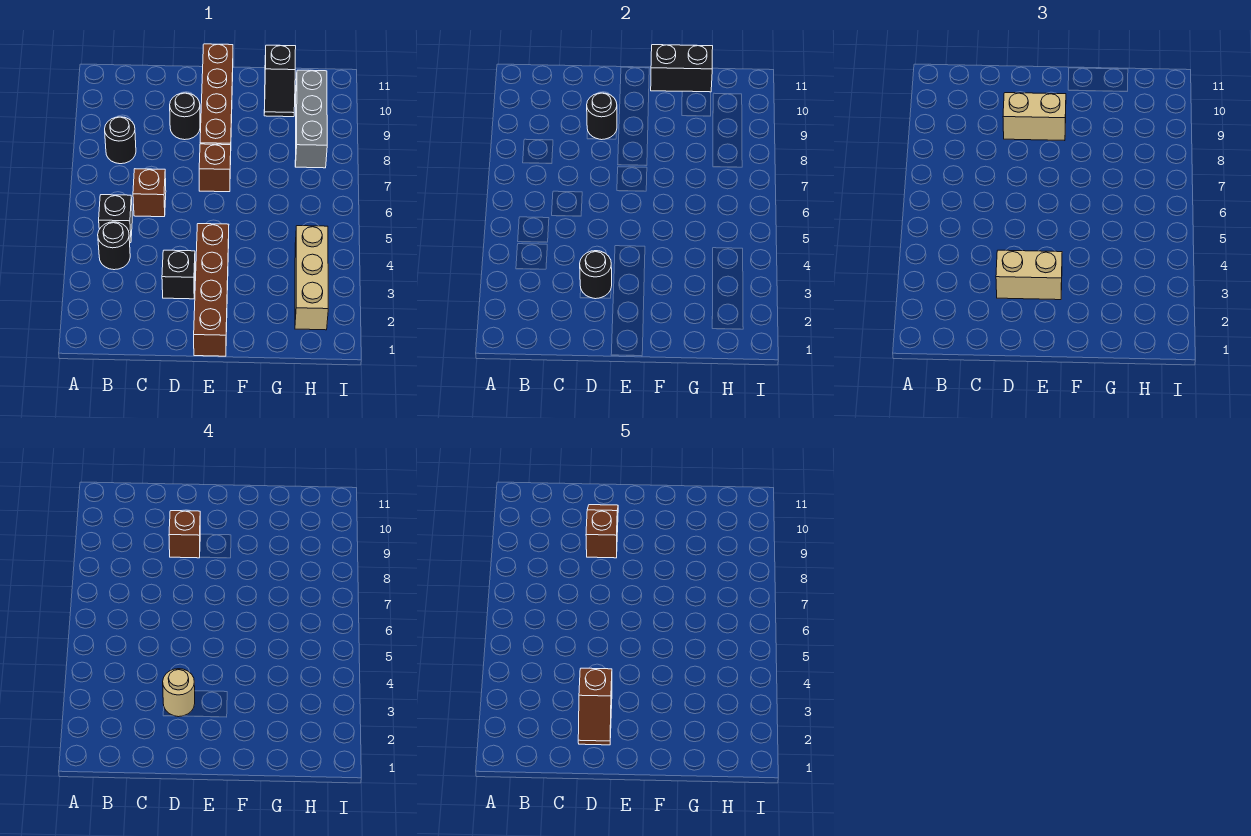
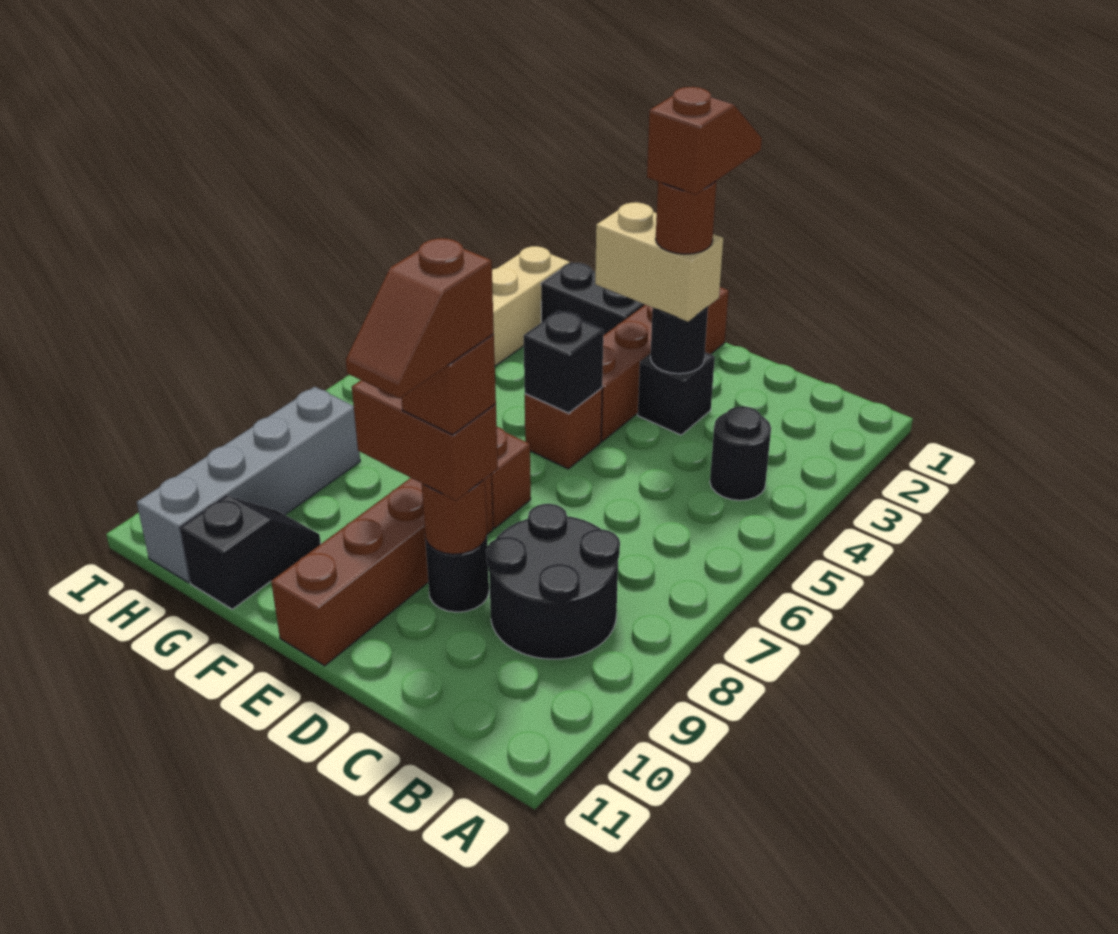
black brick B5 level 1 -> black brick E5 level 2
black round brick B8 level 1 -> black round brick B8:C9 level 1
brown brick C6 level 1 -> brown brick E5 level 1
tan round brick D3 level 4 -> brown round brick D3 level 4
black round brick D9 level 2 -> brown round brick D9 level 2
tan brick D9:E9 level 3 -> brown brick D9:E9 level 3
black brick F11:G11 level 2 -> black brick F2:G2 level 1
grey brick H8:H10 level 1 -> grey brick H8:H11 level 1

